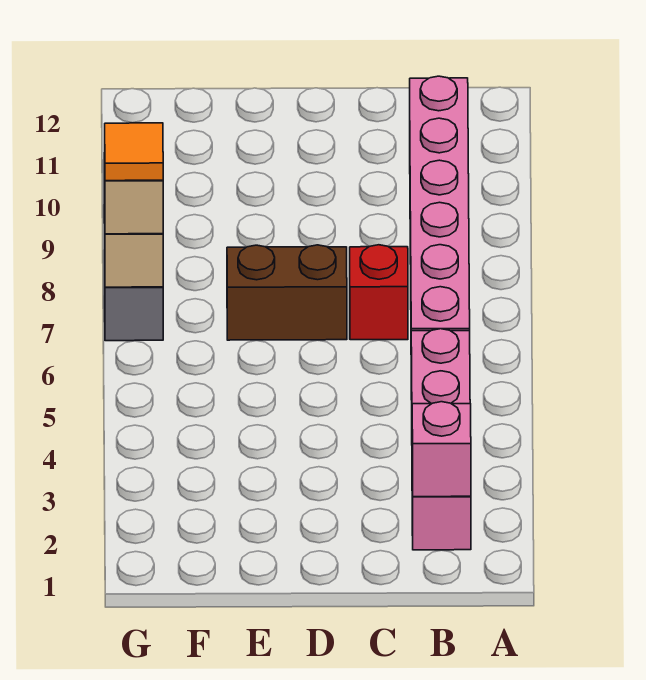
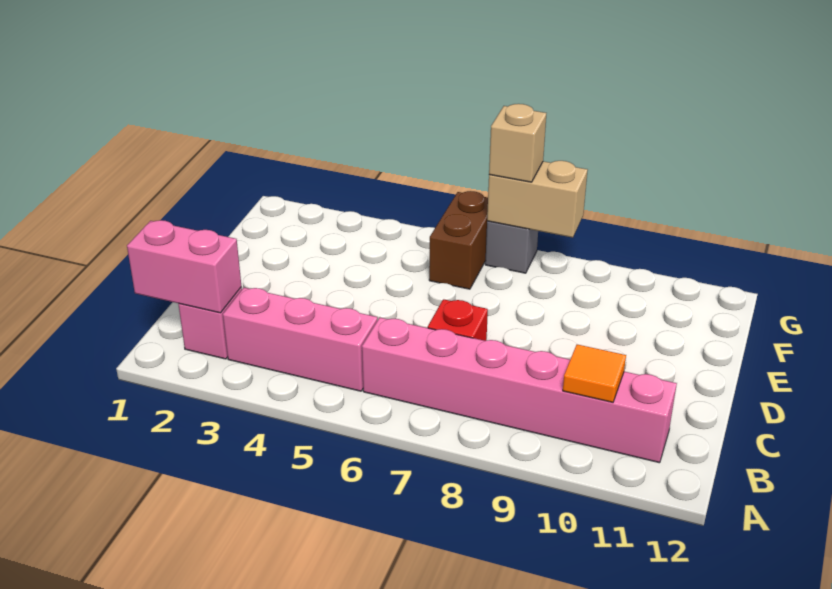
pink brick B2 level 2 -> pink brick B1:B2 level 2
brown brick D7:E7 level 1 -> brown brick F6:G6 level 1
orange tile G7 level 4 -> orange tile B10 level 2

